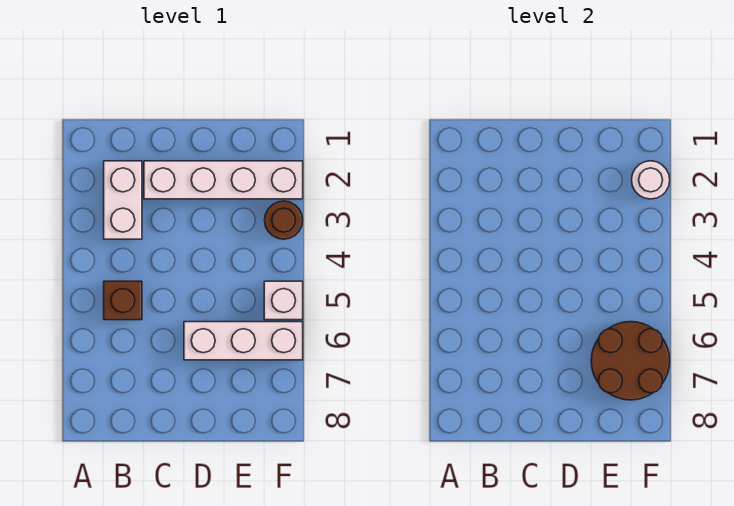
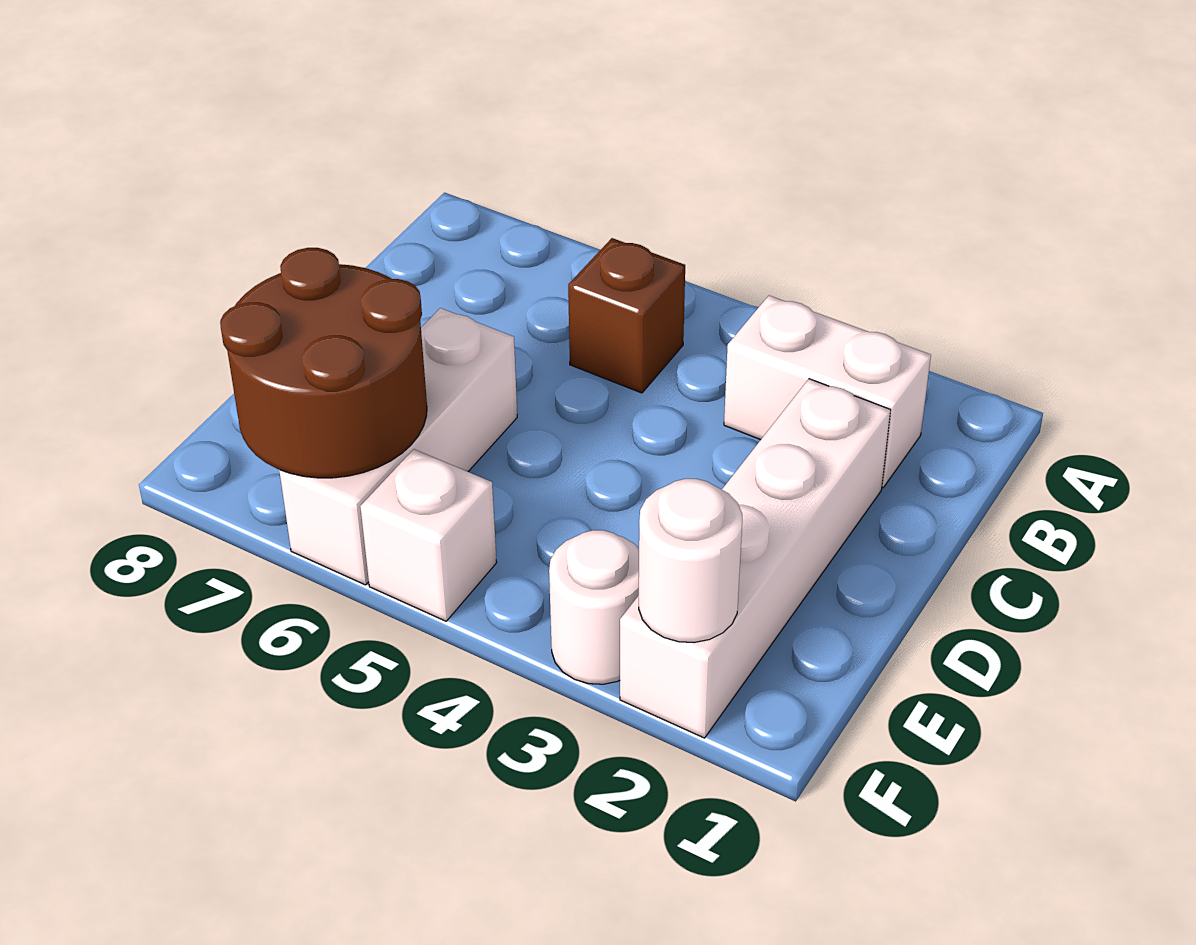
brown round brick F3 level 1 -> white round brick F3 level 1

